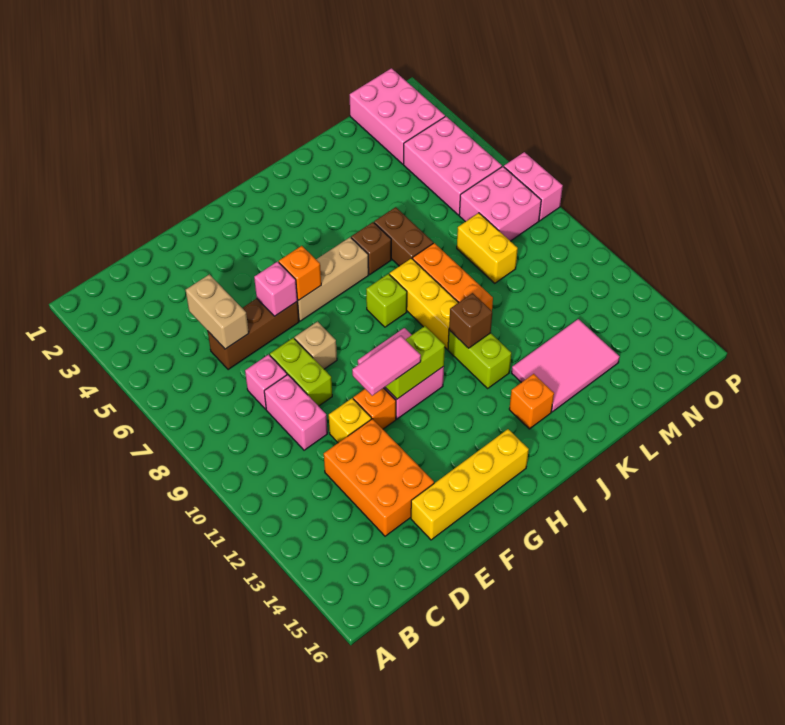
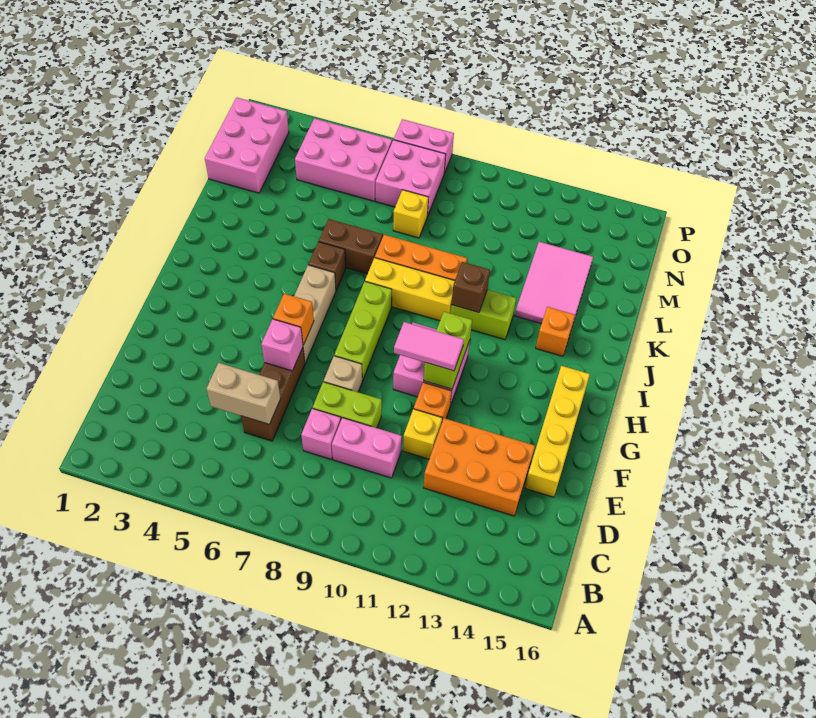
pink tile F11:G11 level 3 -> pink tile G10:G11 level 3
lime brick I8 level 1 -> lime brick G8:I8 level 1
yellow brick M8:M9 level 1 -> yellow brick M8 level 1
pink brick N1:O3 level 1 -> pink brick M1:O2 level 1

